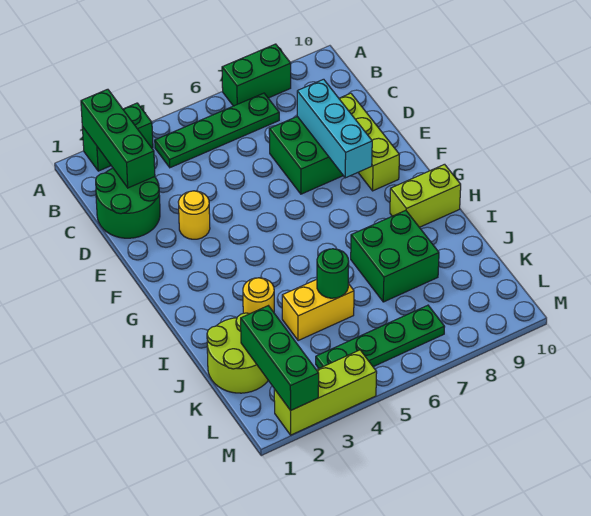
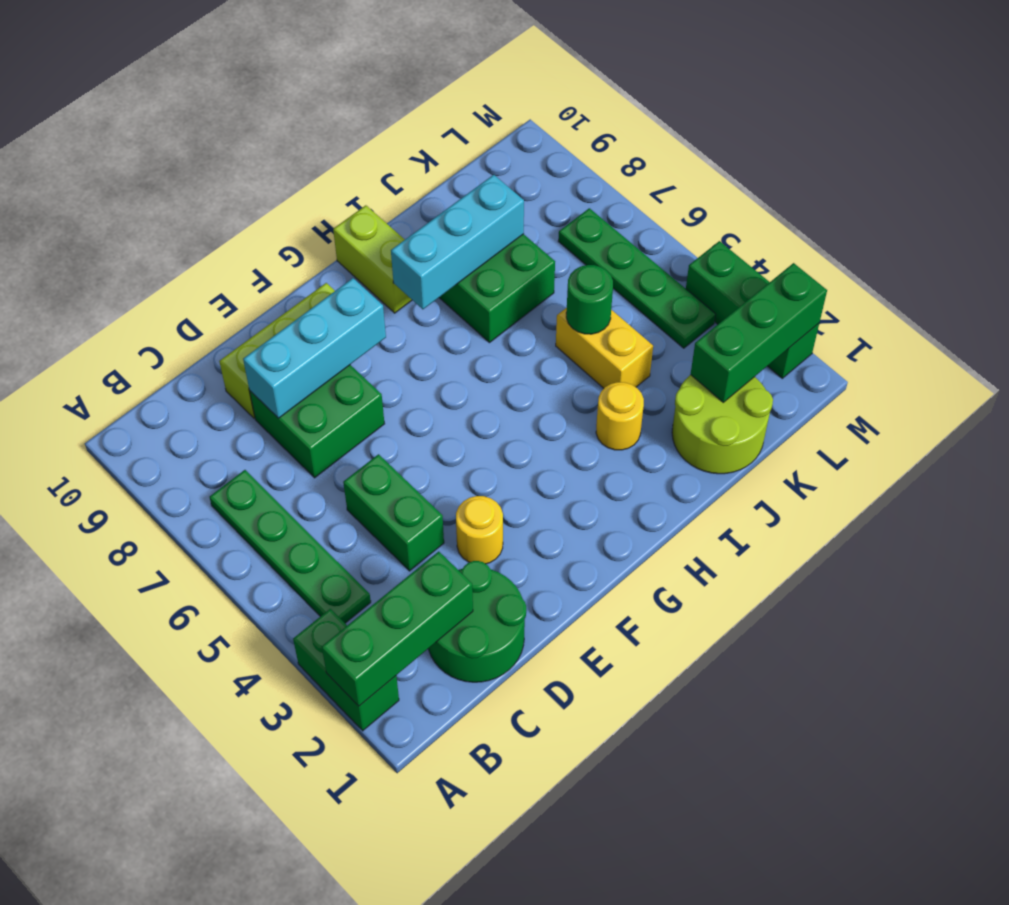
green brick A7:A8 level 1 -> green brick D4:D5 level 1
none -> cyan brick H8:J8 level 2
lime brick M2:M4 level 1 -> green brick M2:M4 level 1

